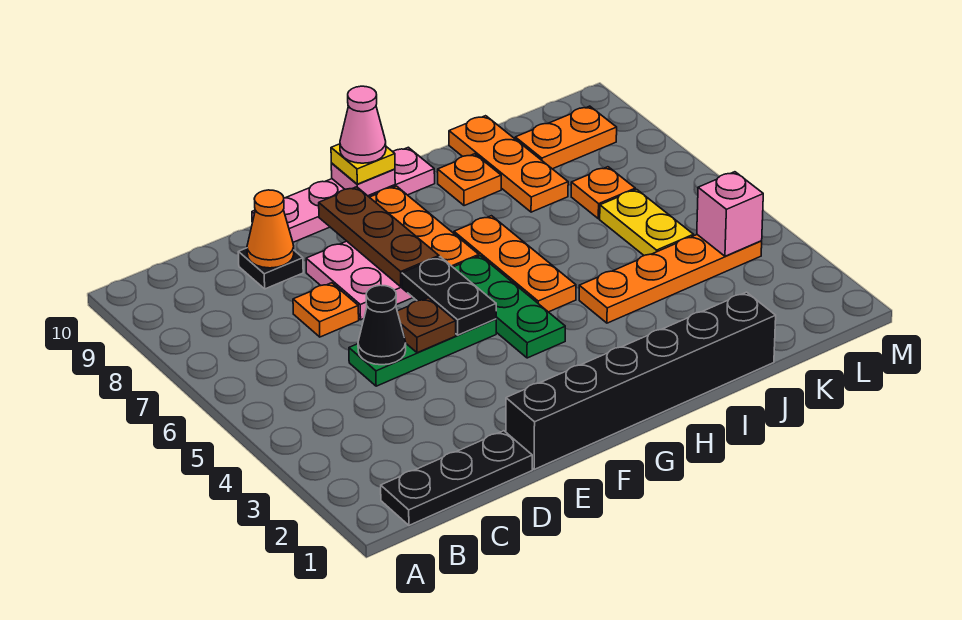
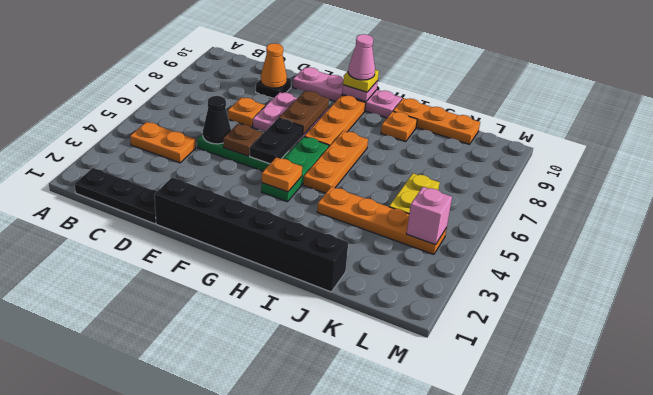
brown plate F7:F9 level 2 -> brown plate F7:F8 level 2
orange plate J8:J10 level 1 -> orange plate I10:K10 level 1
orange plate K7 level 1 -> orange plate G4 level 2
orange plate K9:L9 level 1 -> orange plate B4:C4 level 1

